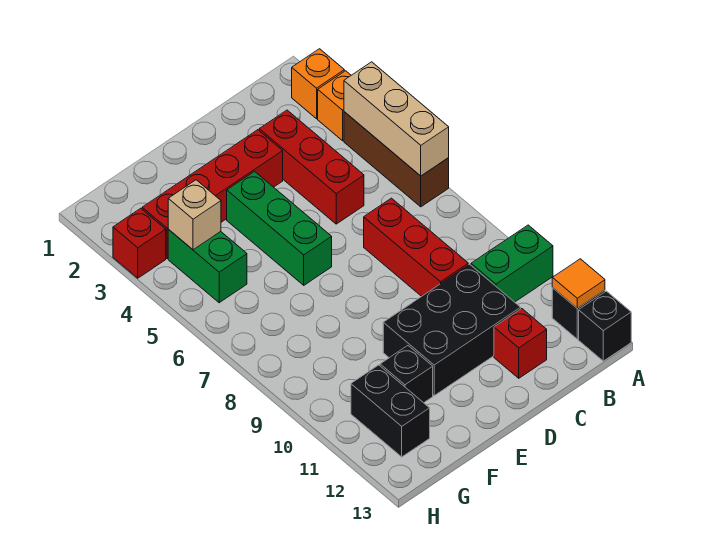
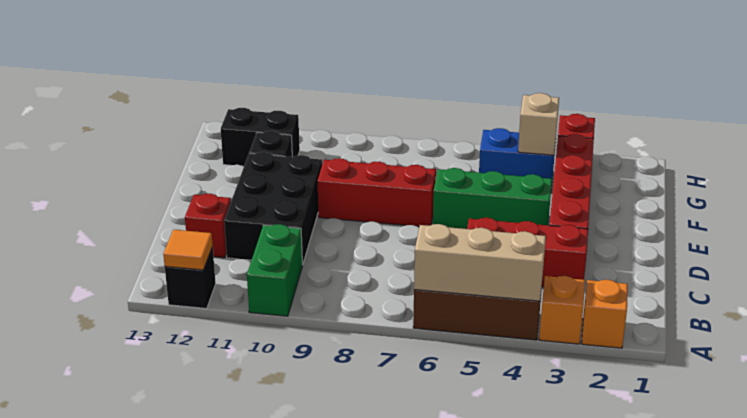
black brick A13 level 1 -> none
red brick C7:C9 level 1 -> red brick E7:E9 level 1
green brick G4:G5 level 1 -> blue brick G4:G5 level 1

